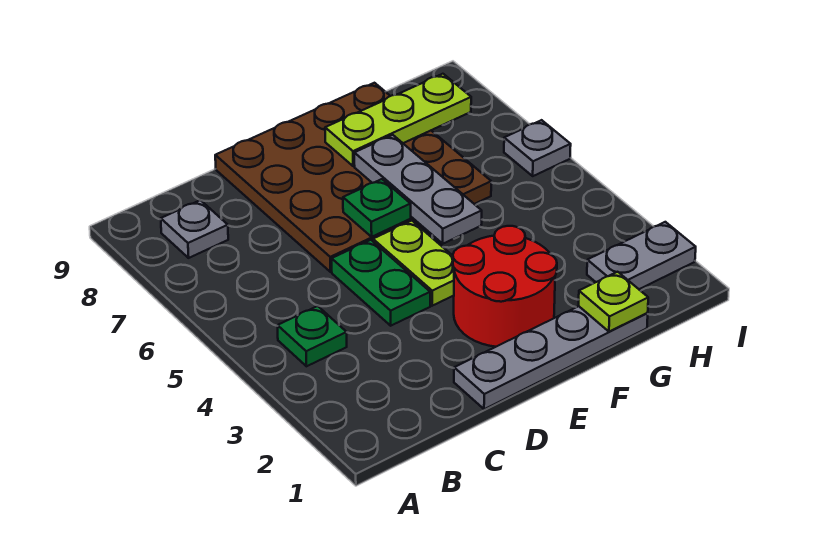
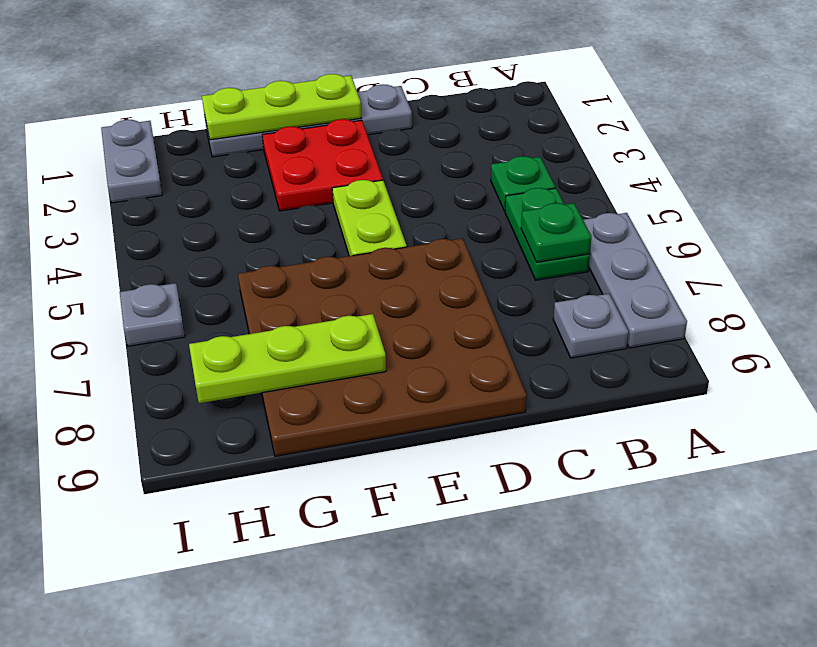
green plate D4:D5 level 1 -> green plate B5:B6 level 1
red round brick E2:F3 level 1 -> red plate E2:F3 level 1
green plate E6 level 2 -> green plate B6 level 2
grey plate F5:F7 level 2 -> grey plate A6:A8 level 1
lime plate G1 level 2 -> lime plate E1:G1 level 2
grey plate H2:I2 level 1 -> grey plate I1:I2 level 1

